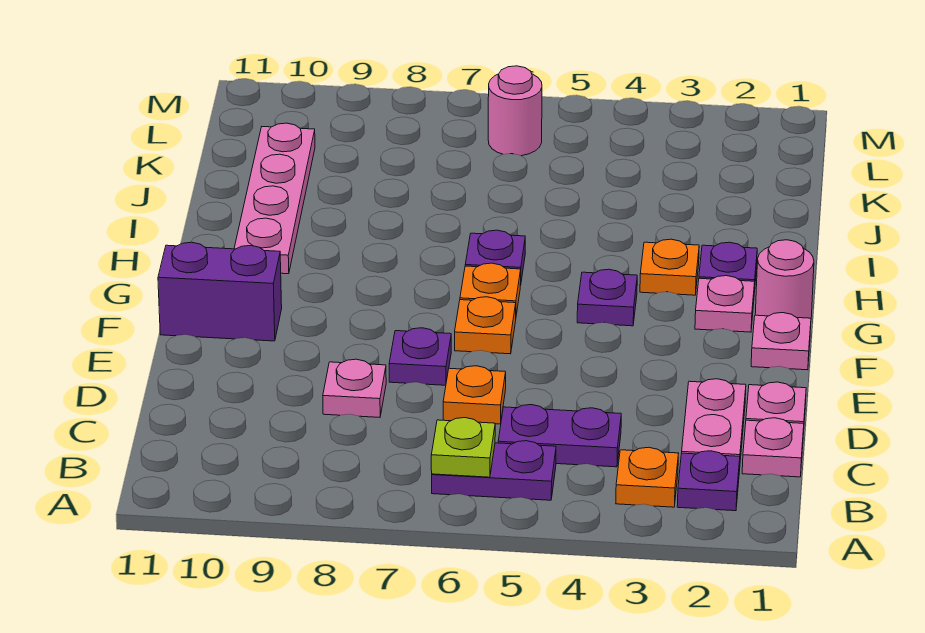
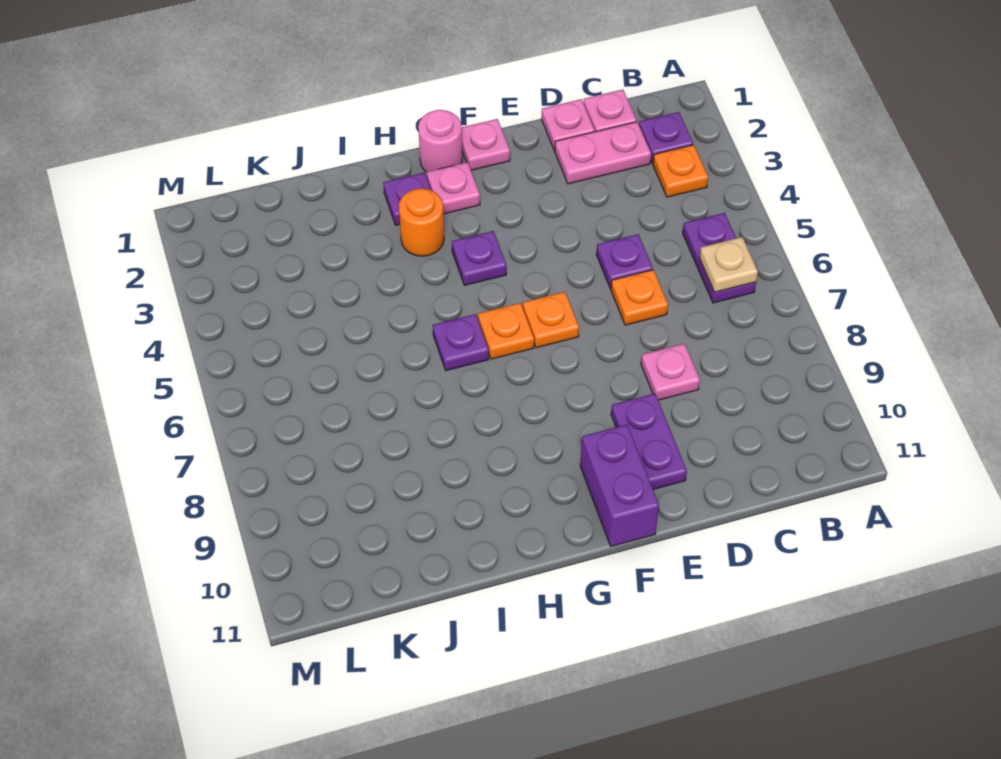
lime plate B6 level 2 -> tan plate B6 level 2
purple plate C4:C5 level 1 -> purple plate E9:E10 level 1
purple plate E7 level 1 -> purple plate D5 level 1
orange plate H3 level 1 -> orange round brick H3 level 1
pink plate H10:K10 level 1 -> none
pink round brick L6 level 1 -> none

